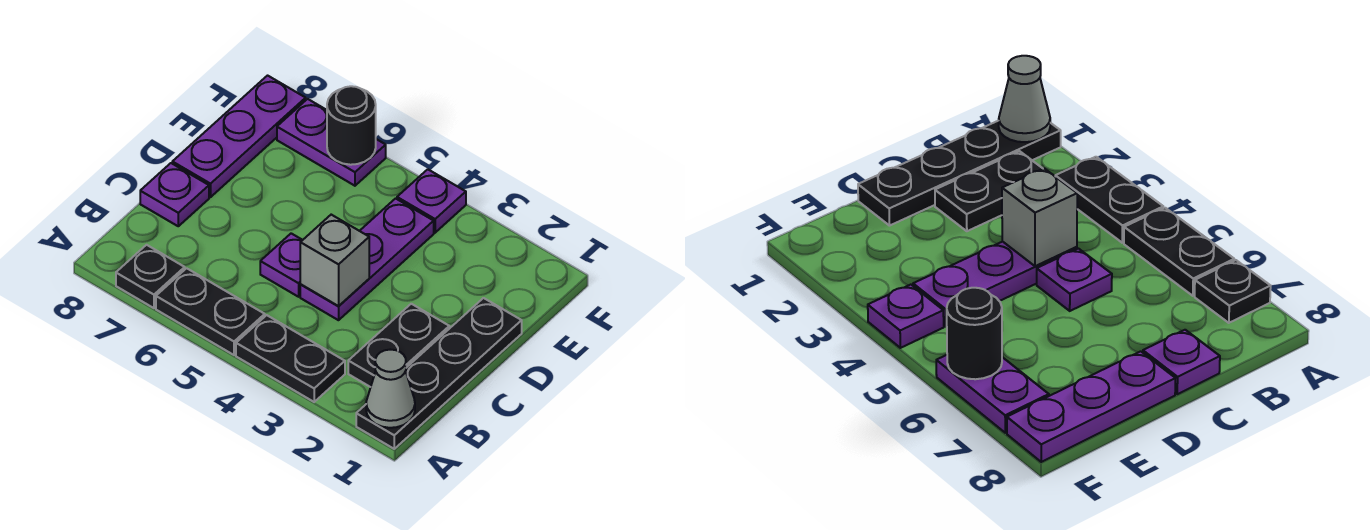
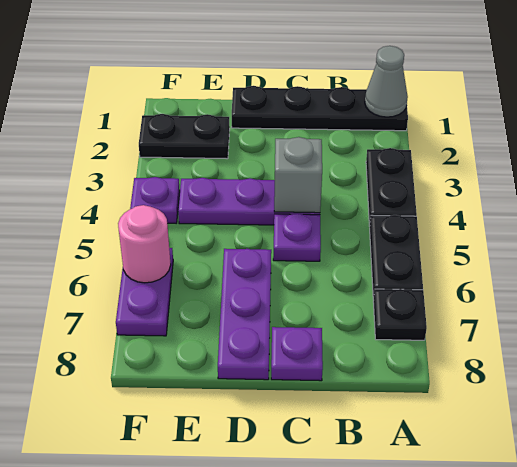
black plate B2:C2 level 1 -> black plate E2:F2 level 1
purple plate D8:F8 level 1 -> purple plate D6:D8 level 1
black round brick F6 level 2 -> pink round brick F6 level 2

